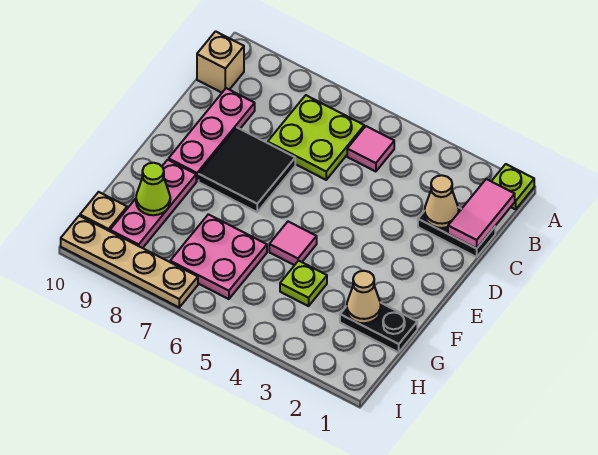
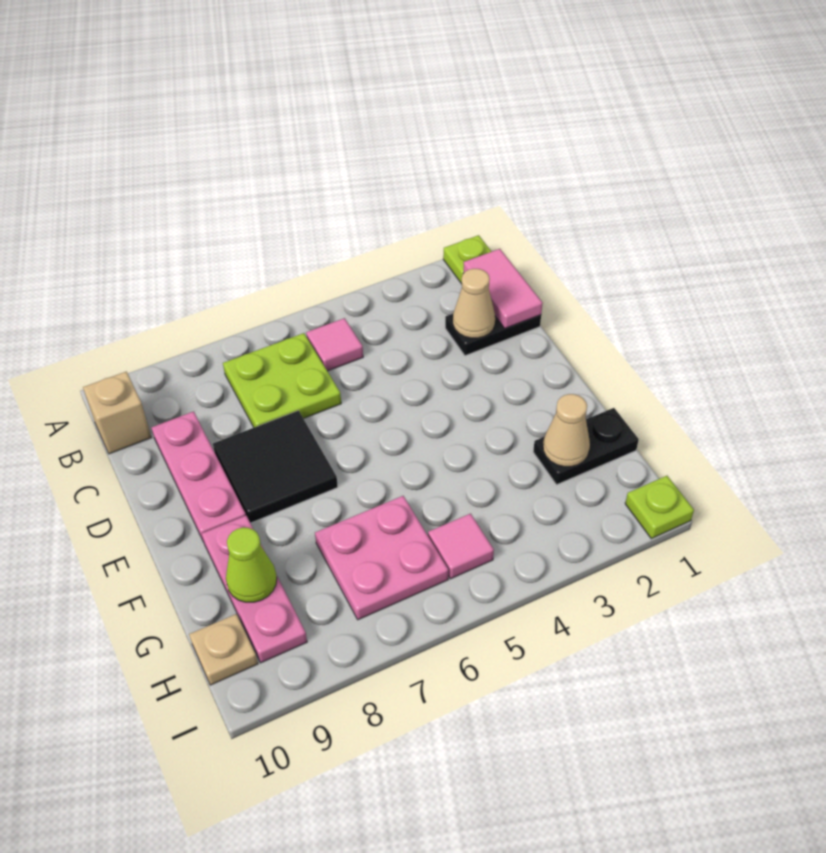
pink tile F5 level 1 -> pink tile H5 level 1
lime plate G4 level 1 -> lime plate I1 level 1
tan plate I7:I10 level 1 -> none

